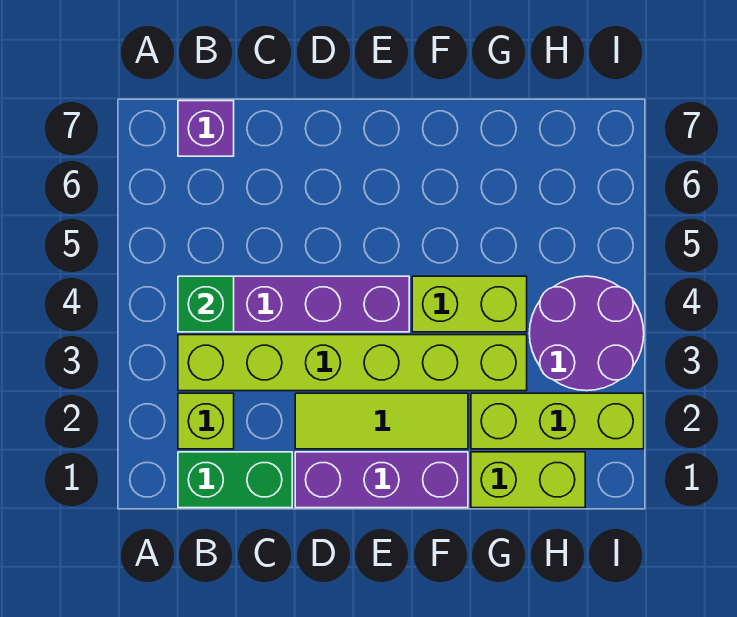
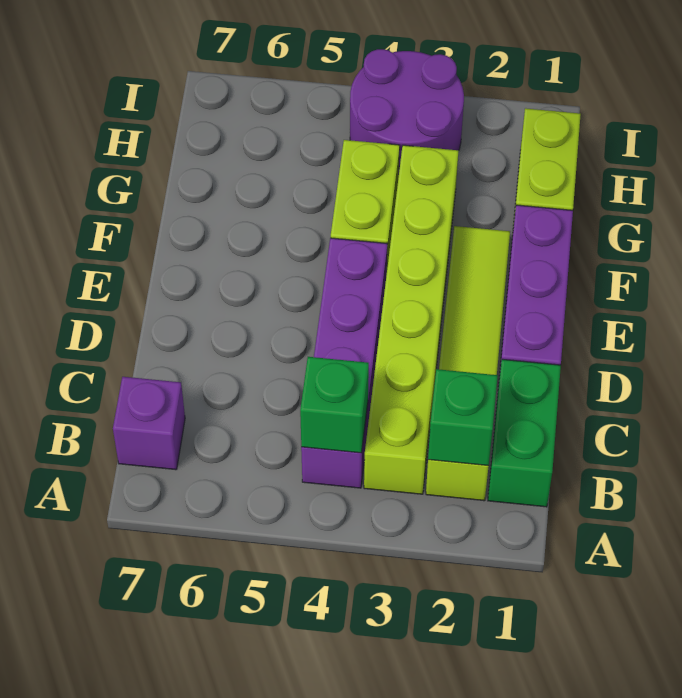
none -> green brick B2 level 2
lime brick G2:I2 level 1 -> none

